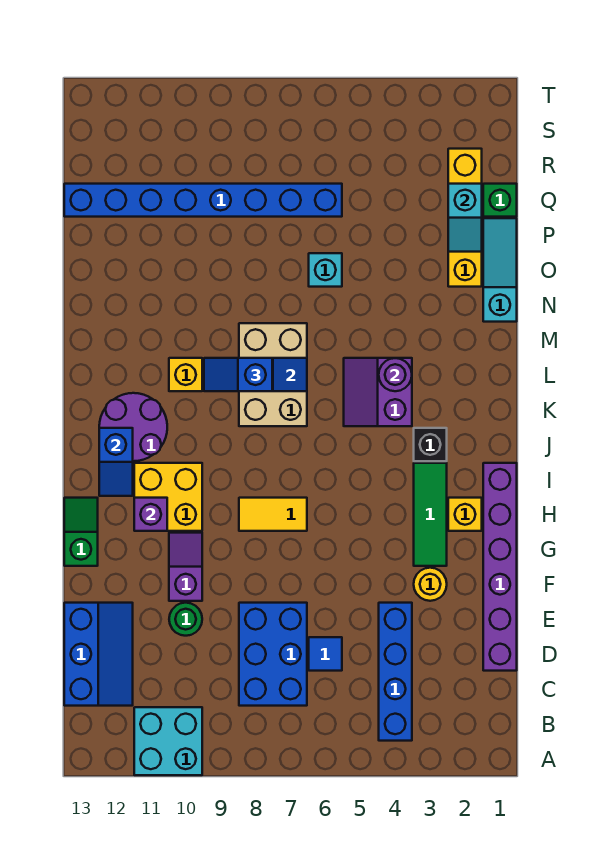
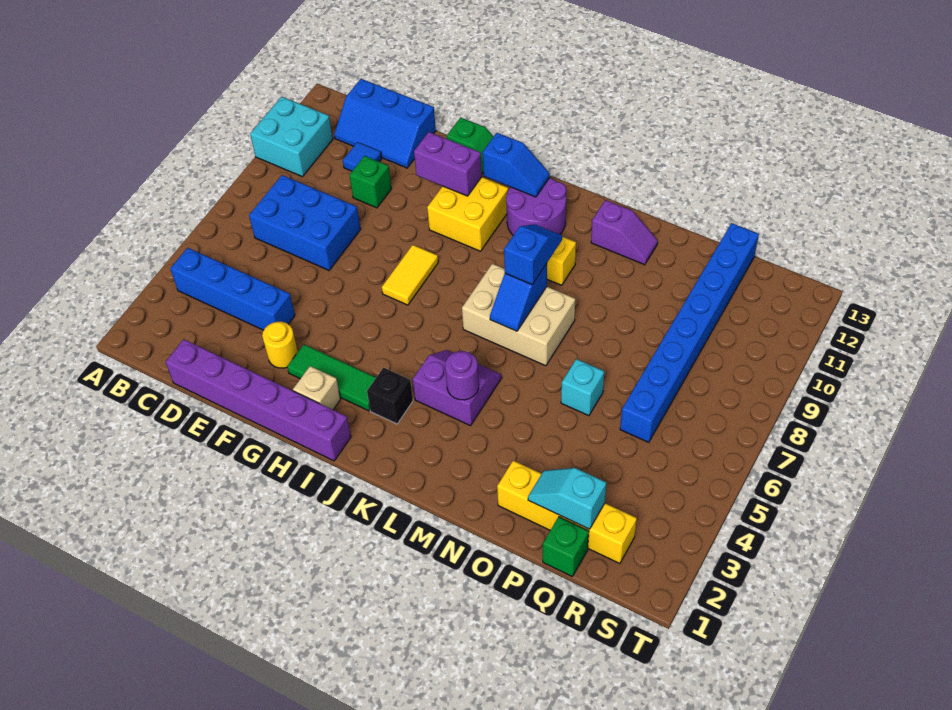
blue tile D6 level 1 -> blue tile D11 level 1
green round brick E10 level 1 -> green brick E10 level 1
purple slope F10:G10 level 1 top F -> purple slope M12:N12 level 1 top M
yellow brick H2 level 1 -> tan brick H2 level 1
purple brick H11 level 2 -> purple brick G11:H11 level 2
blue slope I12:J12 level 2 top J -> blue slope I12:J12 level 2 top I
cyan slope N1:P1 level 1 top N -> none

